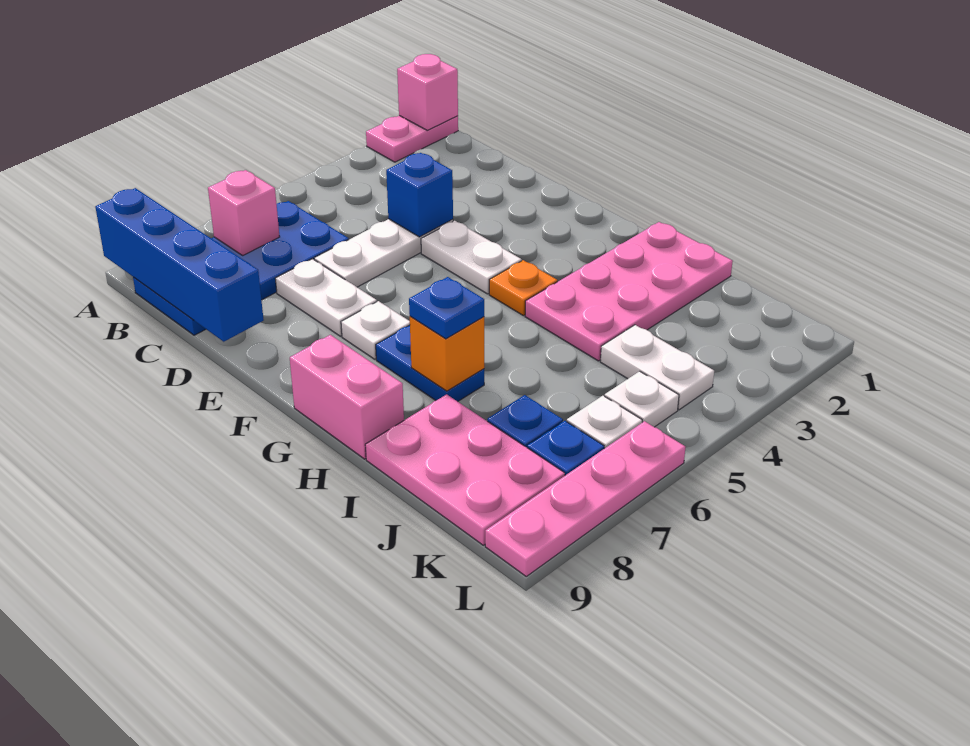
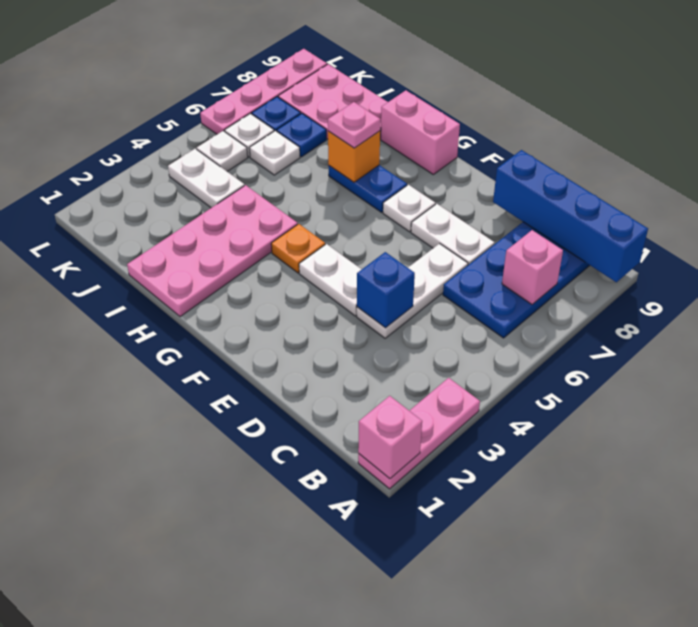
pink plate A1:A2 level 1 -> pink plate A1:A3 level 1
blue plate H7 level 3 -> pink plate H7 level 3
none -> white plate J6 level 1

